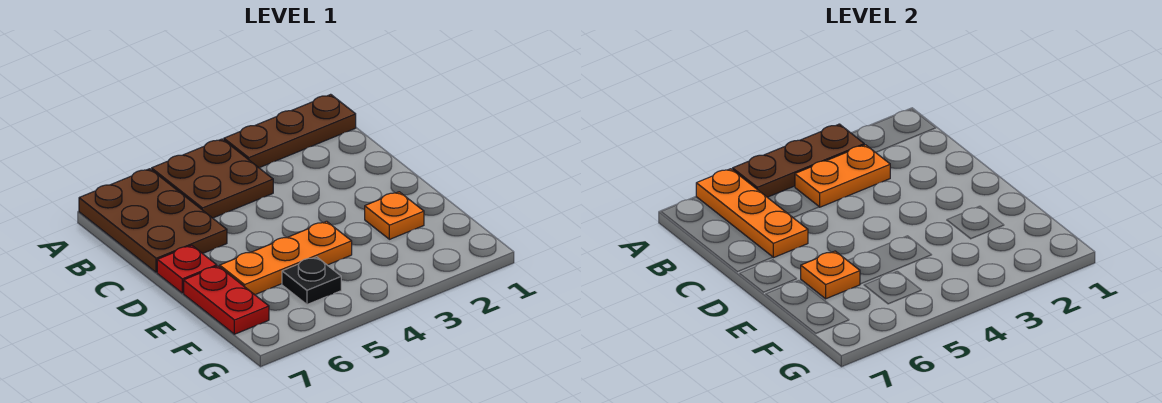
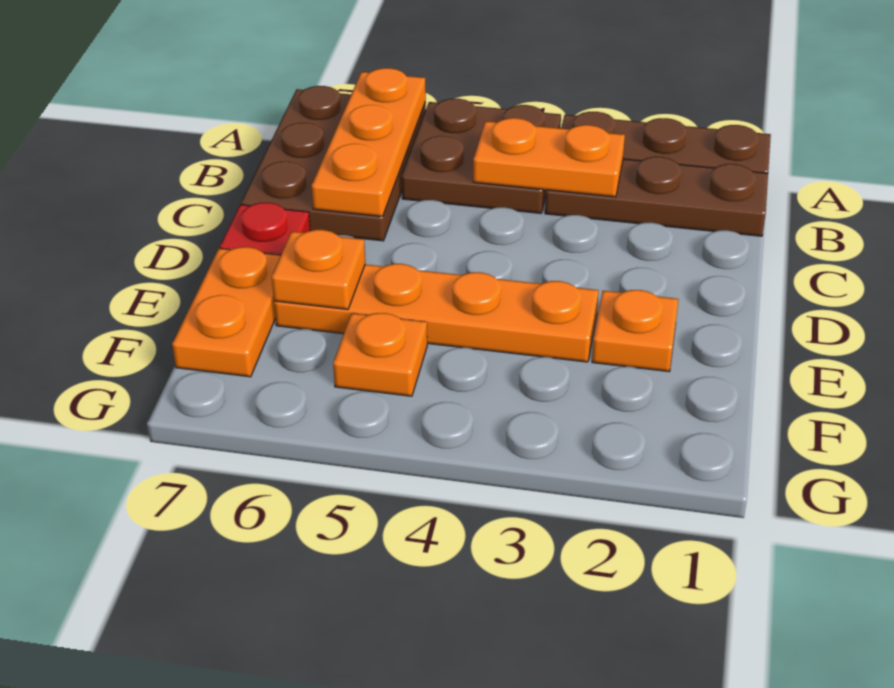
brown plate A3:A5 level 2 -> brown plate B1:B3 level 1
orange plate E4:E6 level 1 -> orange plate E3:E6 level 1
red plate E7:F7 level 1 -> orange plate E7:F7 level 1
black plate F5 level 1 -> orange plate F5 level 1

